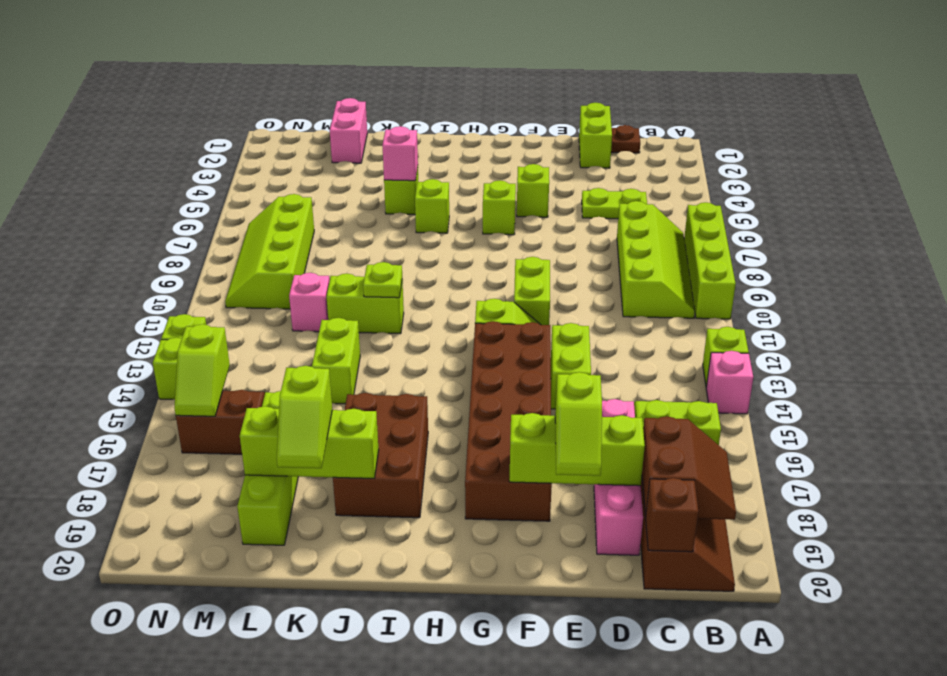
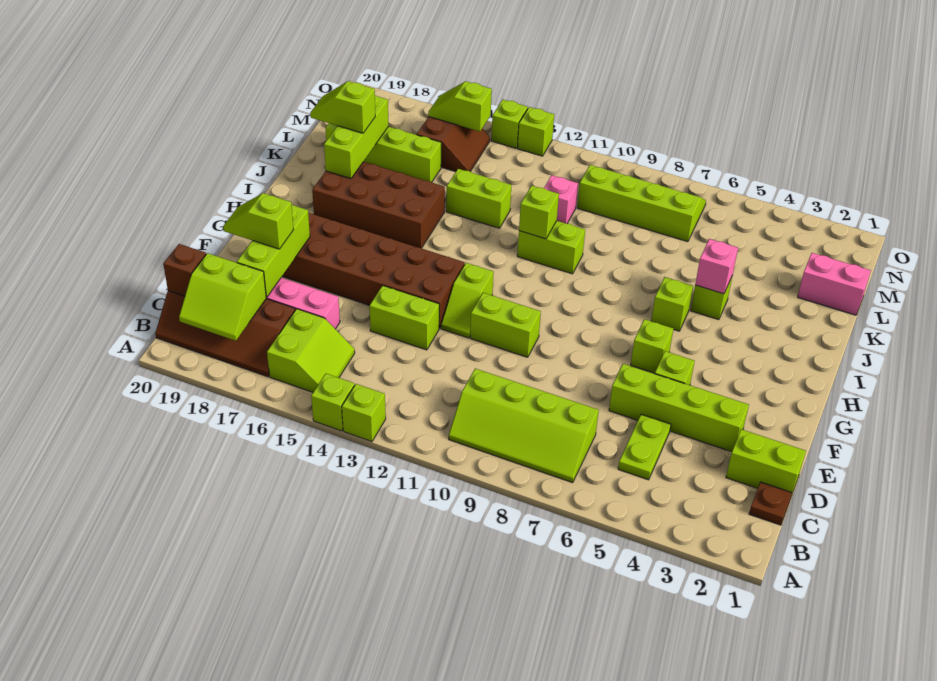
lime brick A7:A10 level 1 -> lime brick E3:E6 level 1
pink brick A14 level 1 -> lime brick A14 level 1
brown slope B18:C19 level 2 top C -> lime slope B18:C19 level 2 top C
brown brick I16:J18 level 1 -> brown brick I15:J18 level 1
lime brick J11:K11 level 1 -> lime brick J10:J11 level 1
lime plate J11 level 2 -> lime brick J11 level 2

